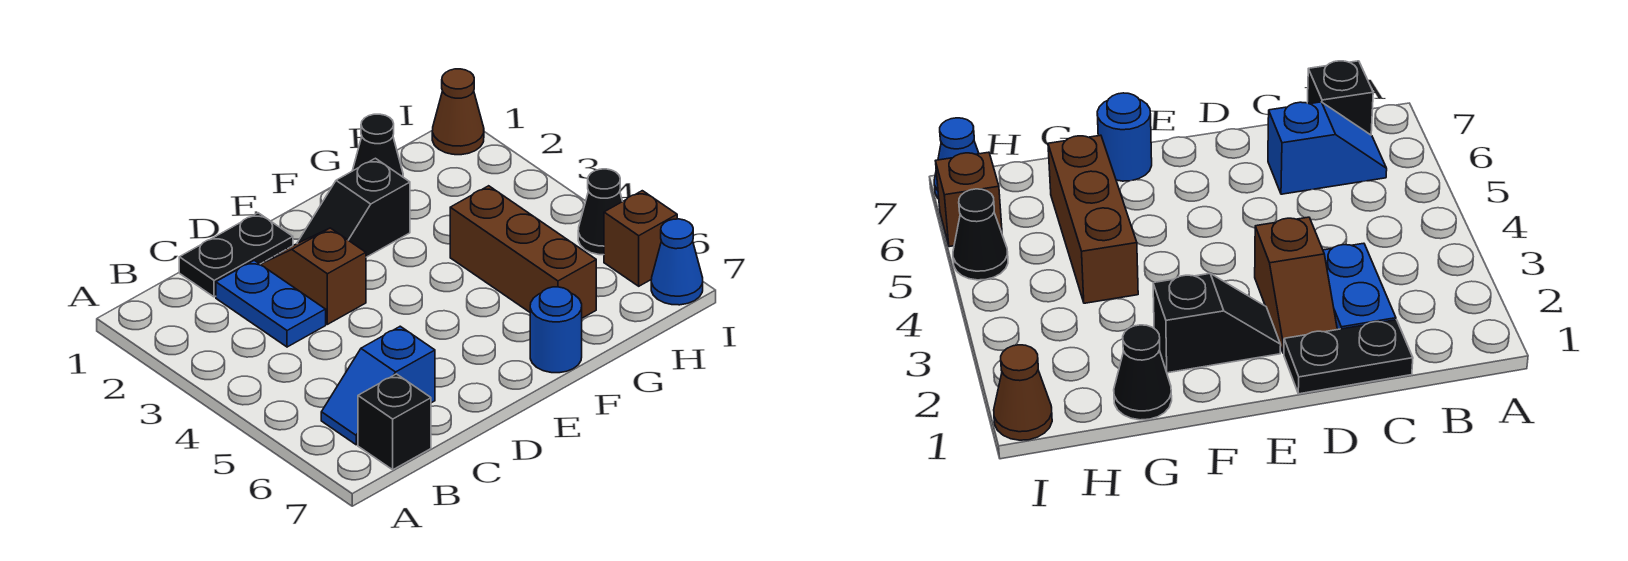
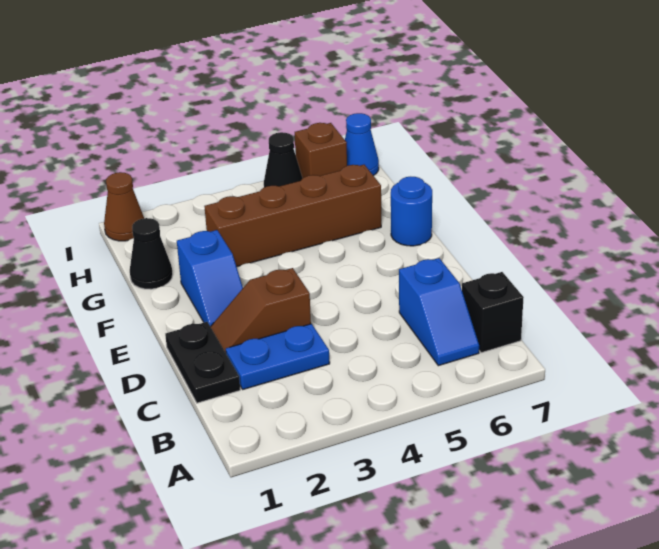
black slope E2:F2 level 1 top F -> blue slope E2:F2 level 1 top F
brown brick G4:G6 level 1 -> brown brick G3:G6 level 1

